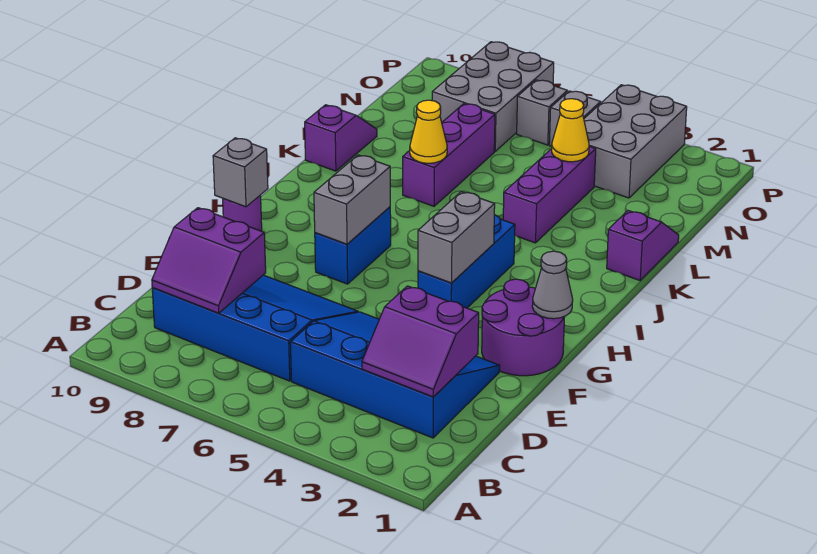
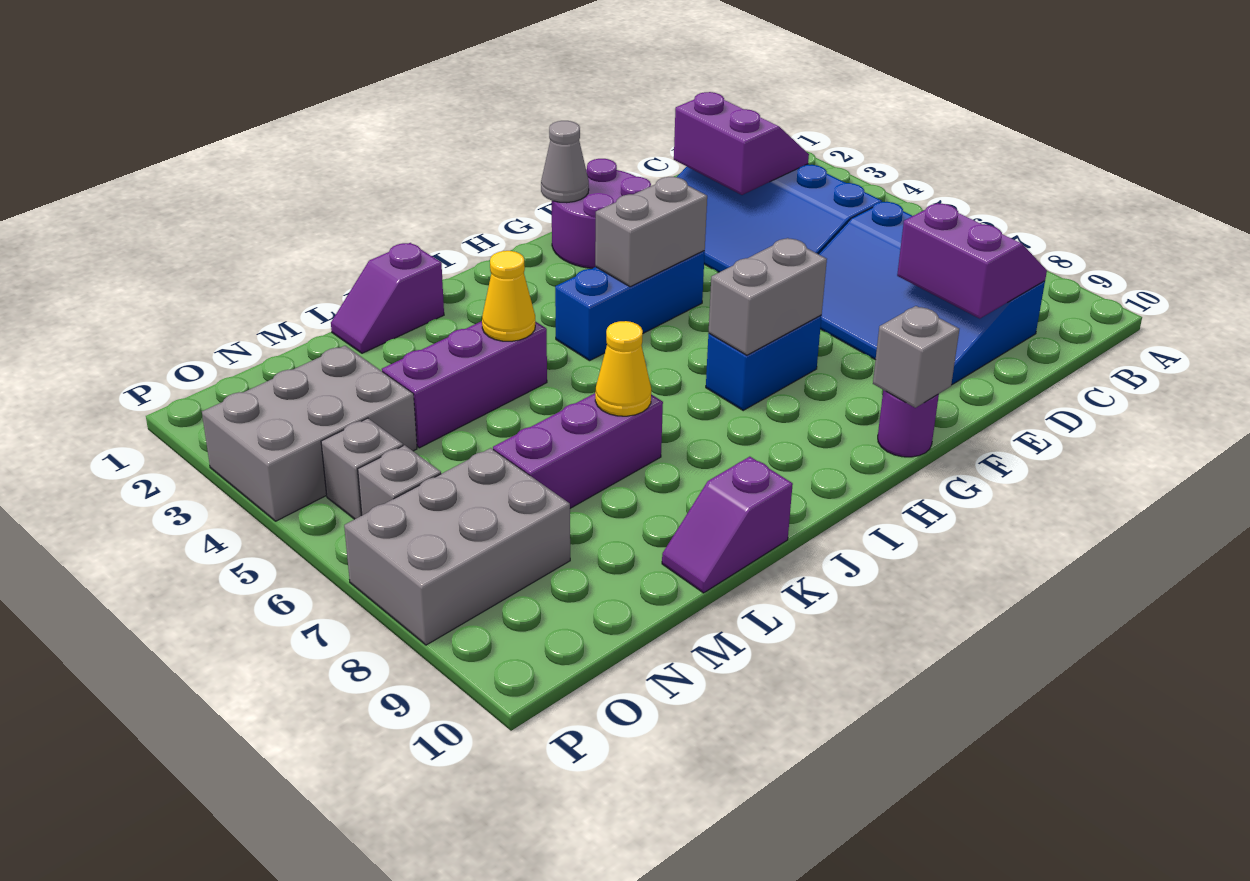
yellow cone M4 level 2 -> yellow cone K4 level 2

